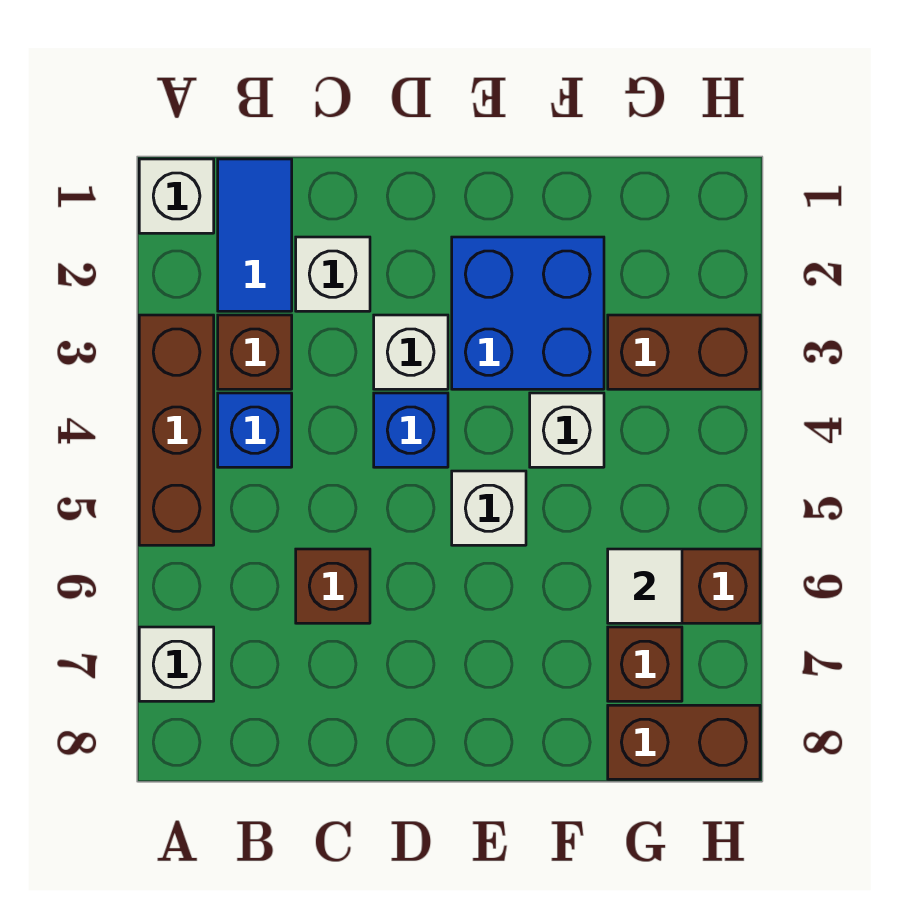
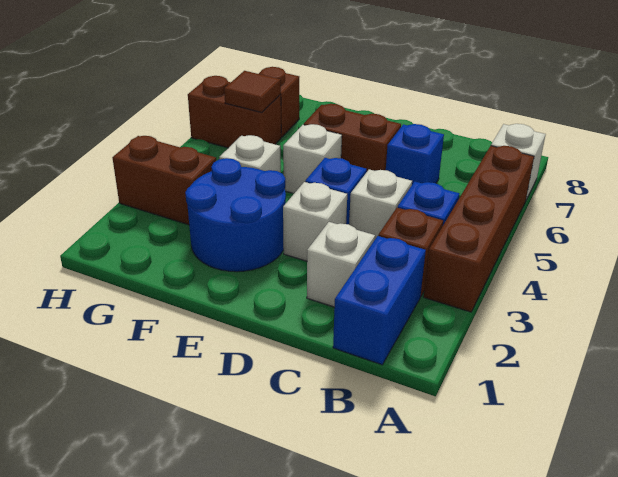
white brick A1 level 1 -> white brick C4 level 1
brown brick A3:A5 level 1 -> brown brick A3:A6 level 1
blue tile B1:B2 level 1 -> blue brick B1:B2 level 1
brown brick C6 level 1 -> blue brick C6 level 1
blue brick E2:F3 level 1 -> blue round brick E2:F3 level 1
white tile G6 level 2 -> brown tile G6 level 2
brown brick G8:H8 level 1 -> brown brick D6:E6 level 1

